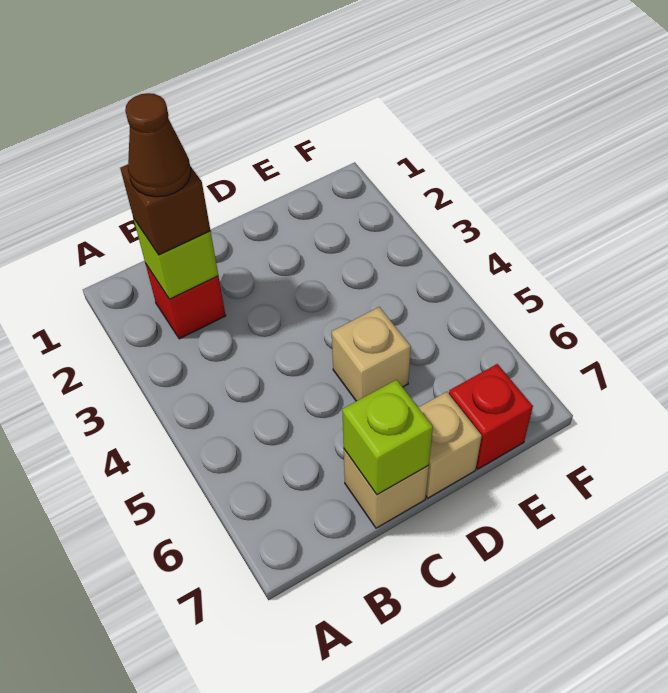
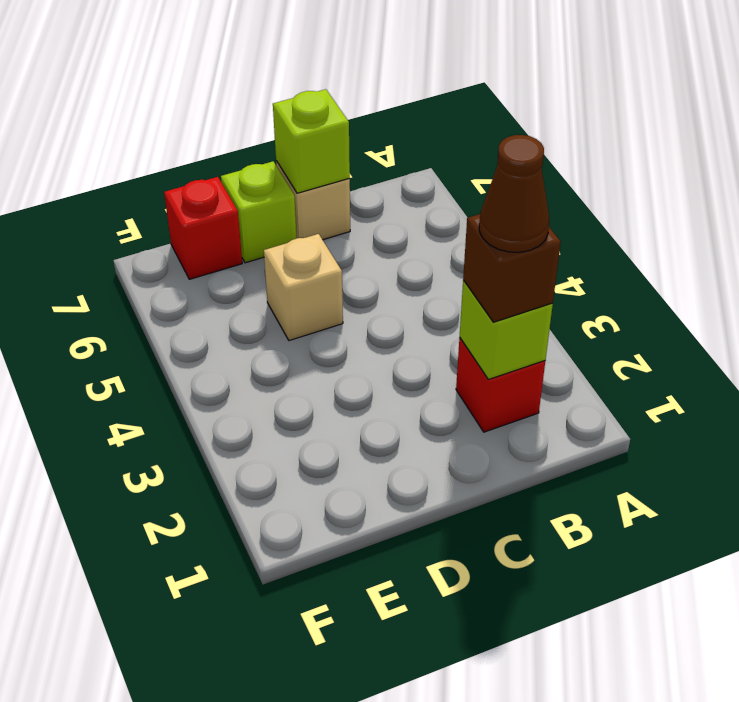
tan brick D7 level 1 -> lime brick D7 level 1

